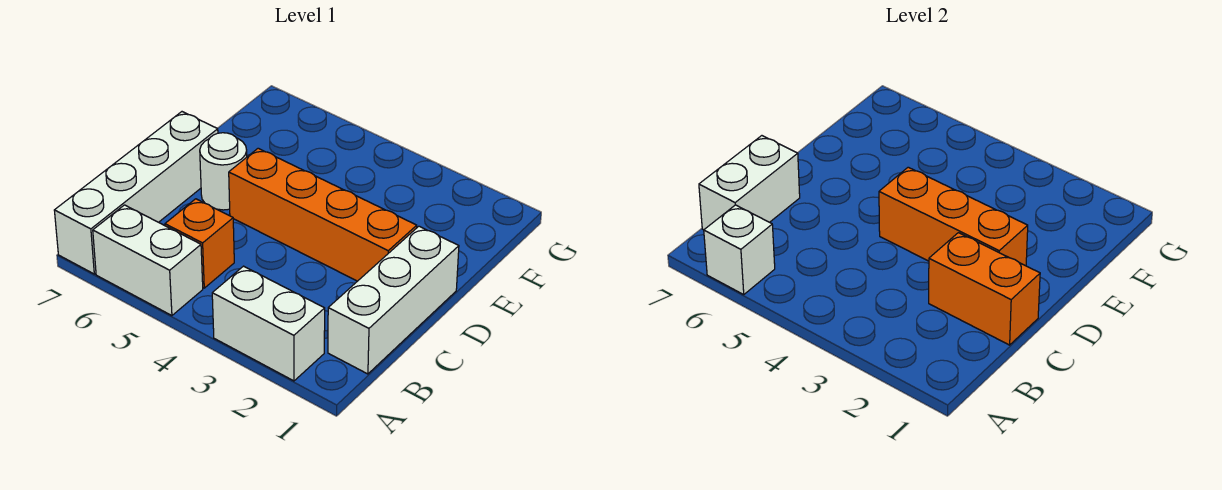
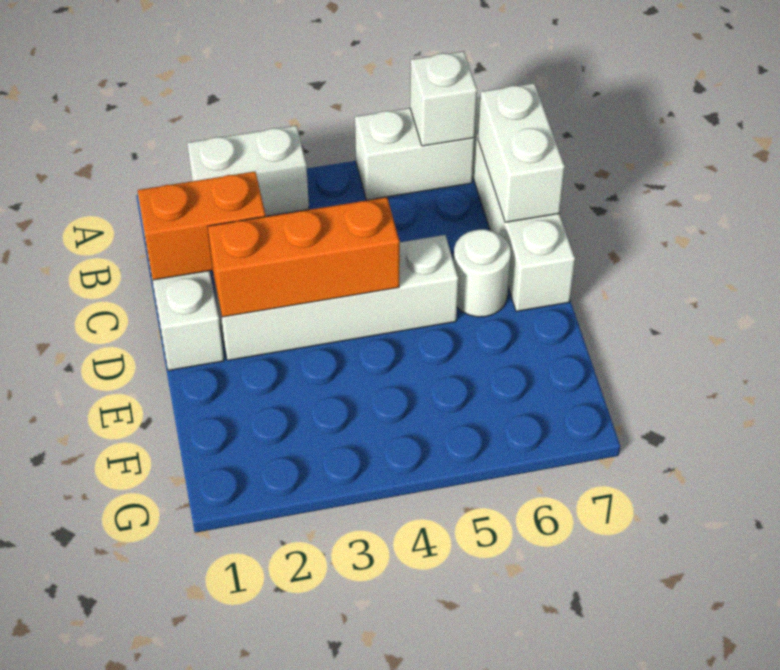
orange brick B5 level 1 -> none
orange brick D2:D5 level 1 -> white brick D2:D5 level 1

